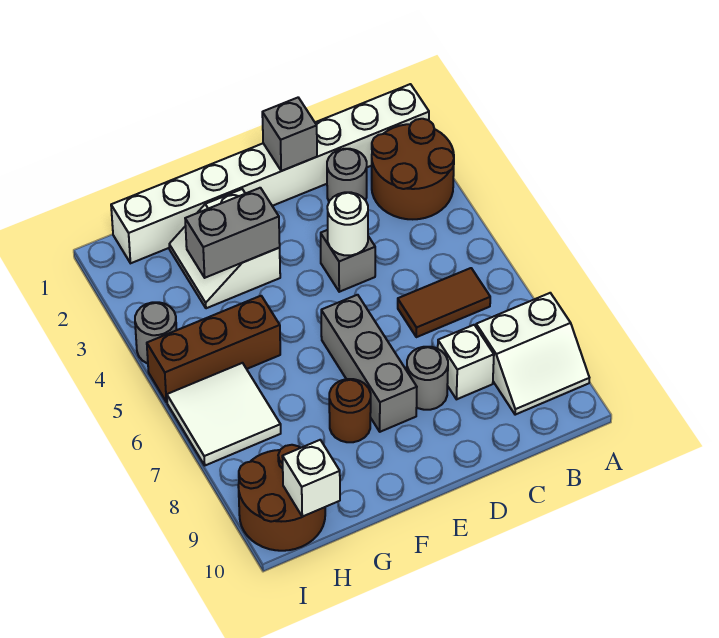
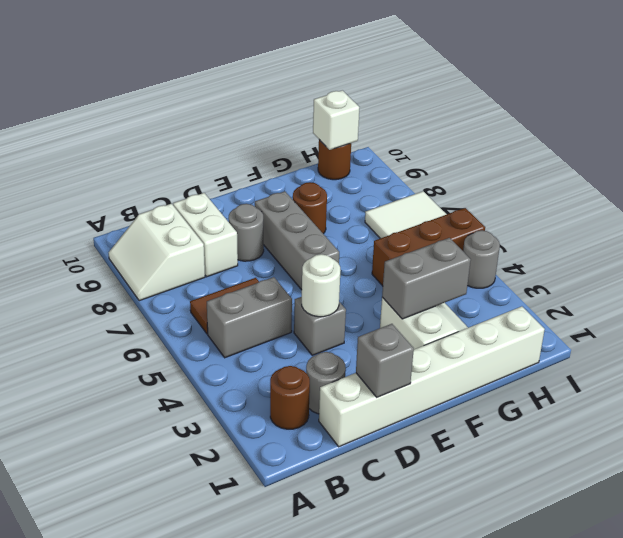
white brick A1:H1 level 1 -> white brick C1:H1 level 1
brown round brick A2:B3 level 1 -> brown round brick B2 level 1
white slope A8:B9 level 1 top 8 -> white slope A8:B9 level 1 top B
none -> grey brick B5:C5 level 1
white brick C8 level 1 -> white brick C8:C9 level 1
brown round brick H9:I10 level 1 -> brown round brick H10 level 1

